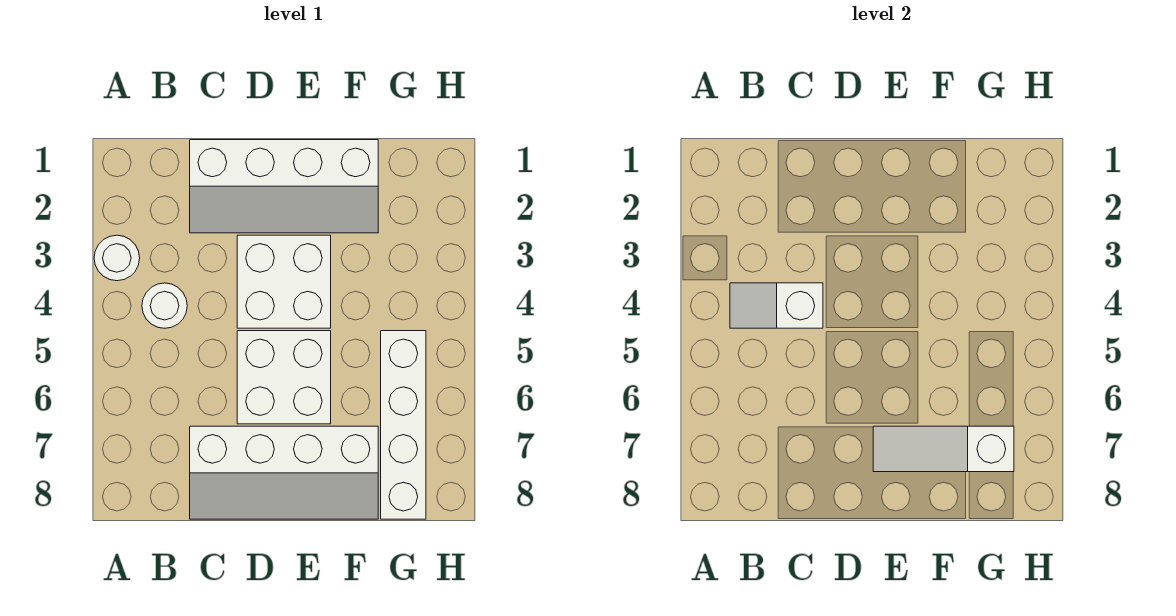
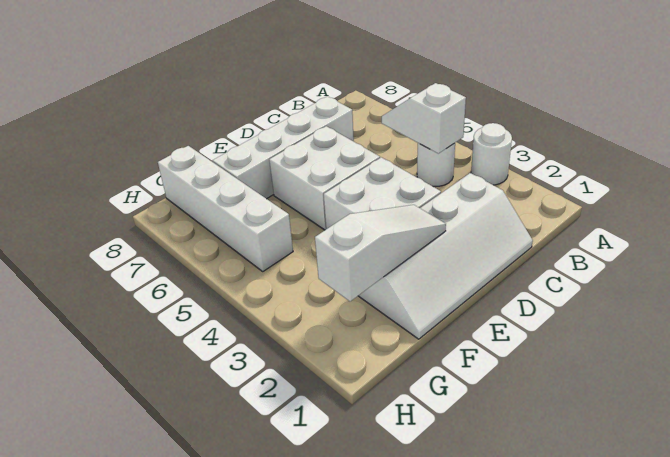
white slope B4:C4 level 2 top C -> white slope B4:B5 level 2 top 4
white slope C1:F2 level 1 top 1 -> white slope C1:F2 level 1 top 2
white slope E7:G7 level 2 top G -> white slope E2:G2 level 2 top G

